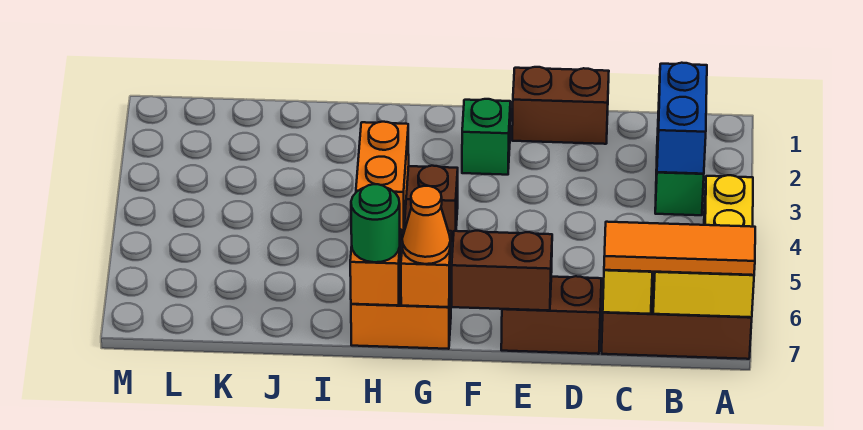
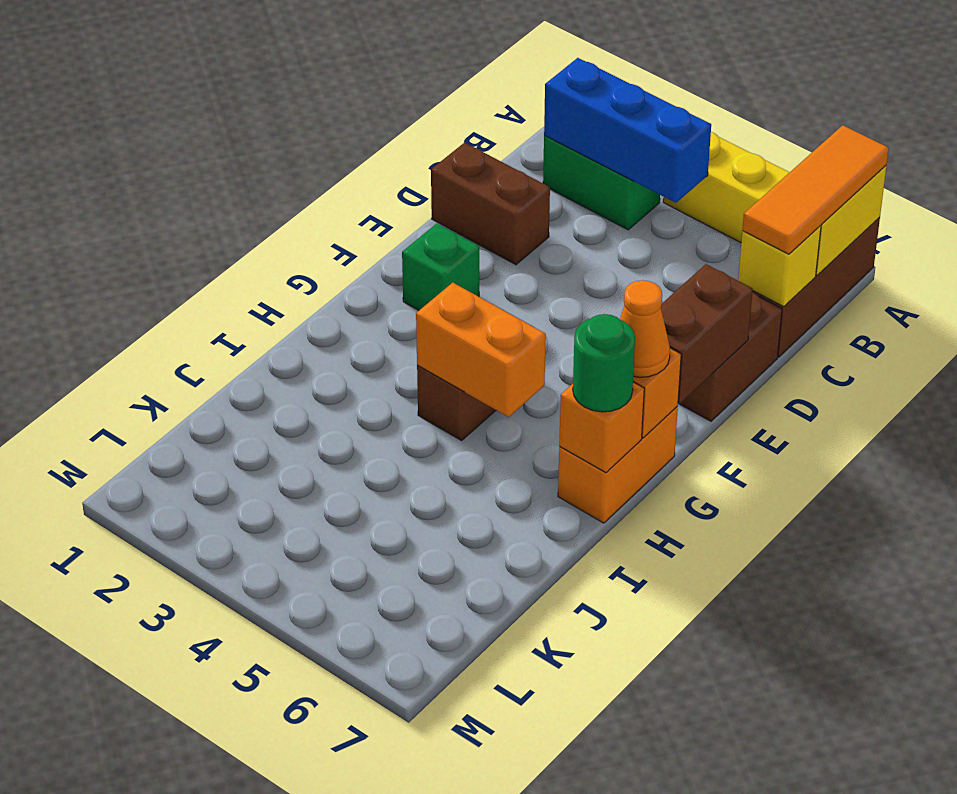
blue brick B2:B3 level 2 -> blue brick B2:B4 level 2
brown brick D1:E1 level 1 -> brown brick D1:D2 level 1

